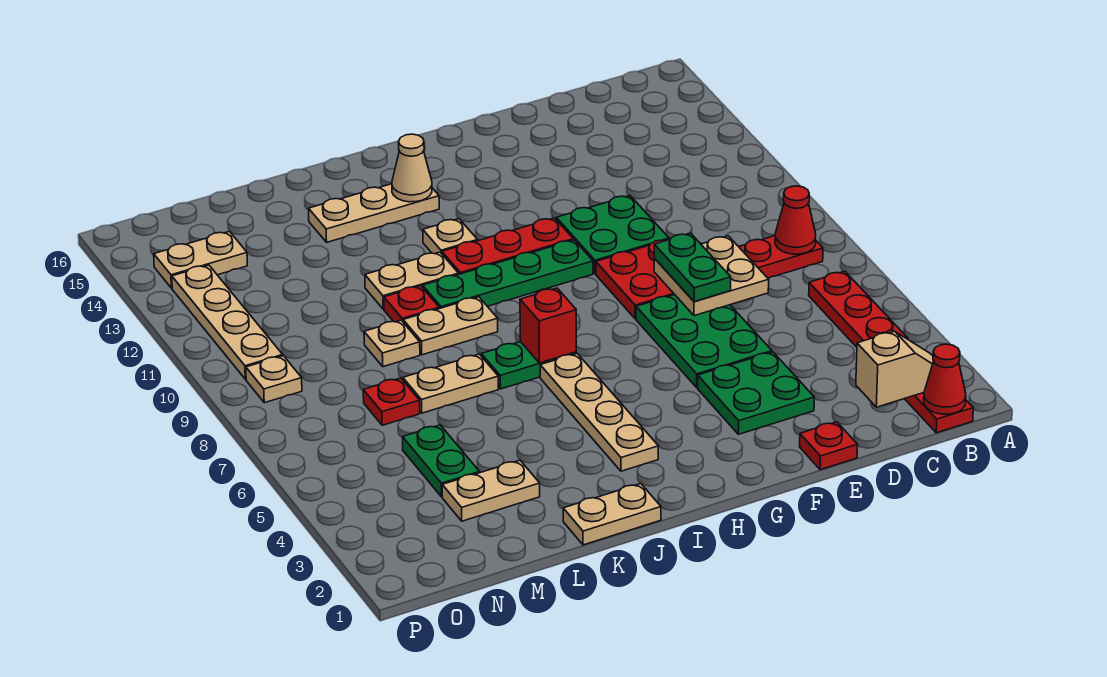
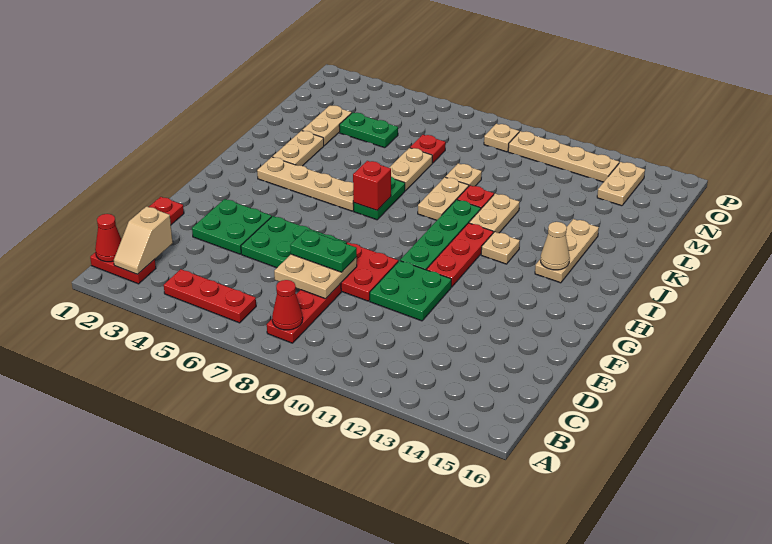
tan plate J1:K1 level 1 -> tan plate J3:K3 level 1

